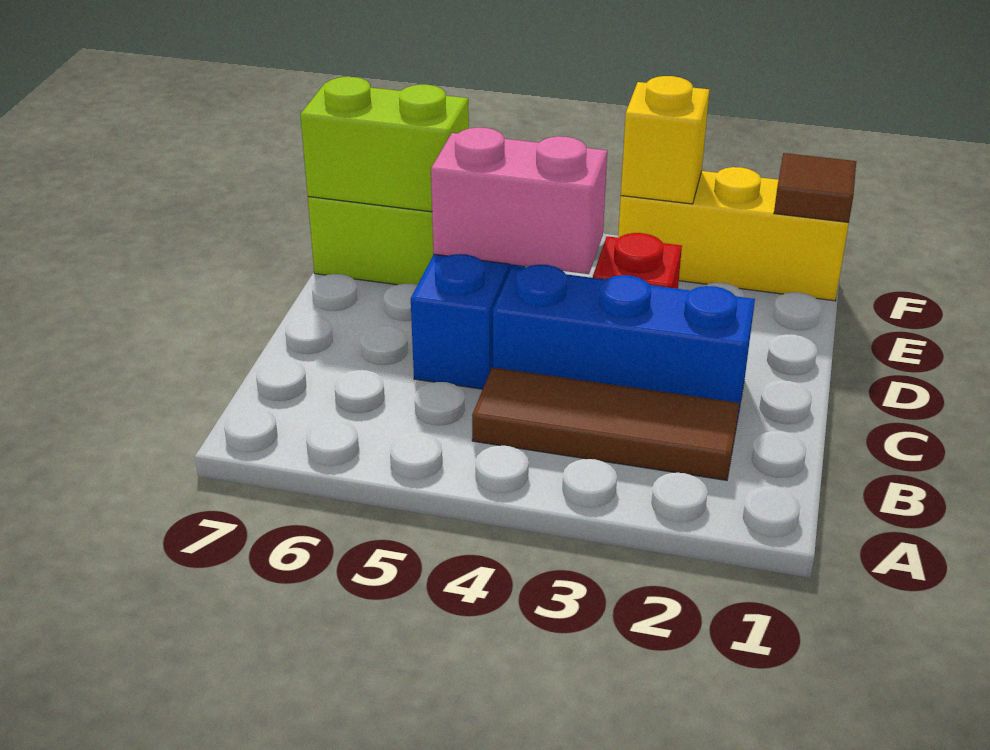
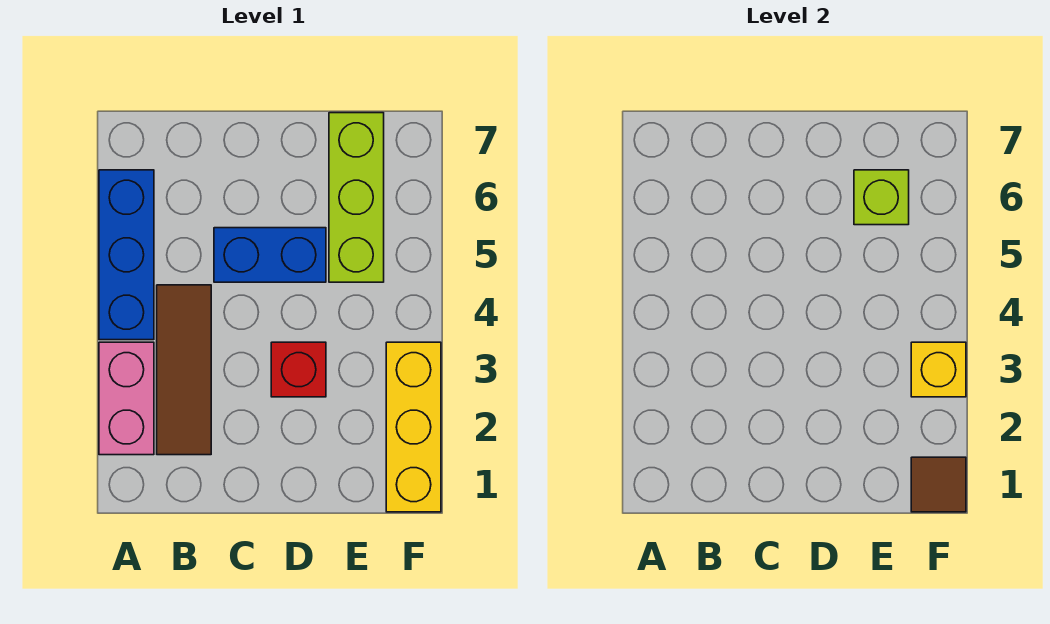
blue brick C2:C4 level 1 -> blue brick A4:A6 level 1
pink brick D4:D5 level 2 -> pink brick A2:A3 level 1
lime brick E6:E7 level 2 -> lime brick E6 level 2

